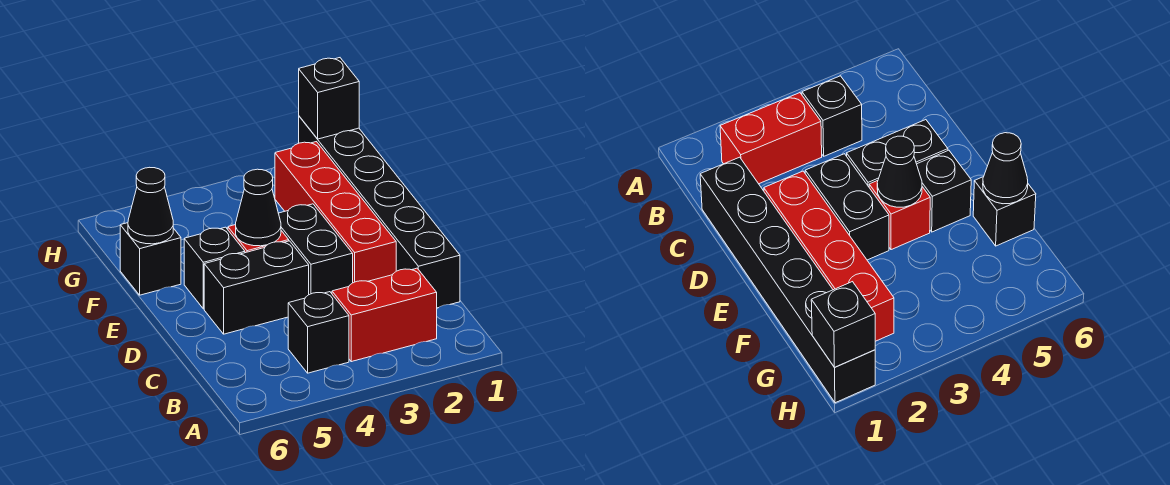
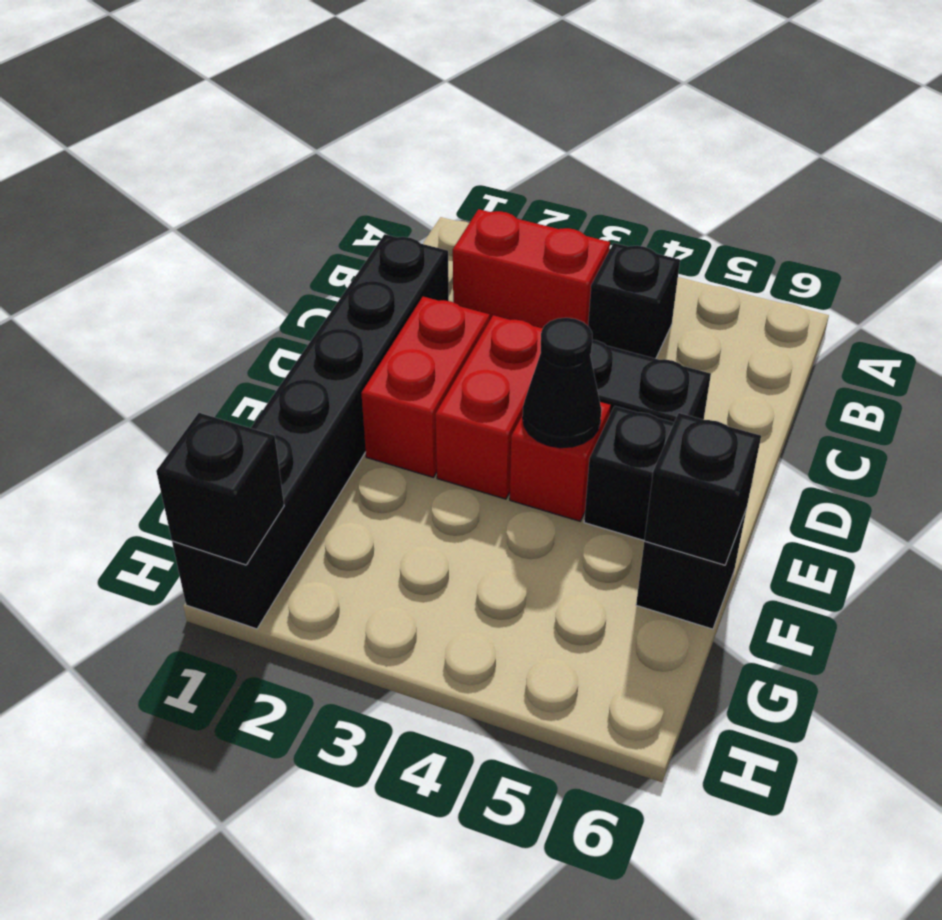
red brick D2:G2 level 1 -> red brick D2:E2 level 1
black brick D3:E3 level 1 -> red brick D3:E3 level 1
black cone F6 level 2 -> black brick F6 level 2

